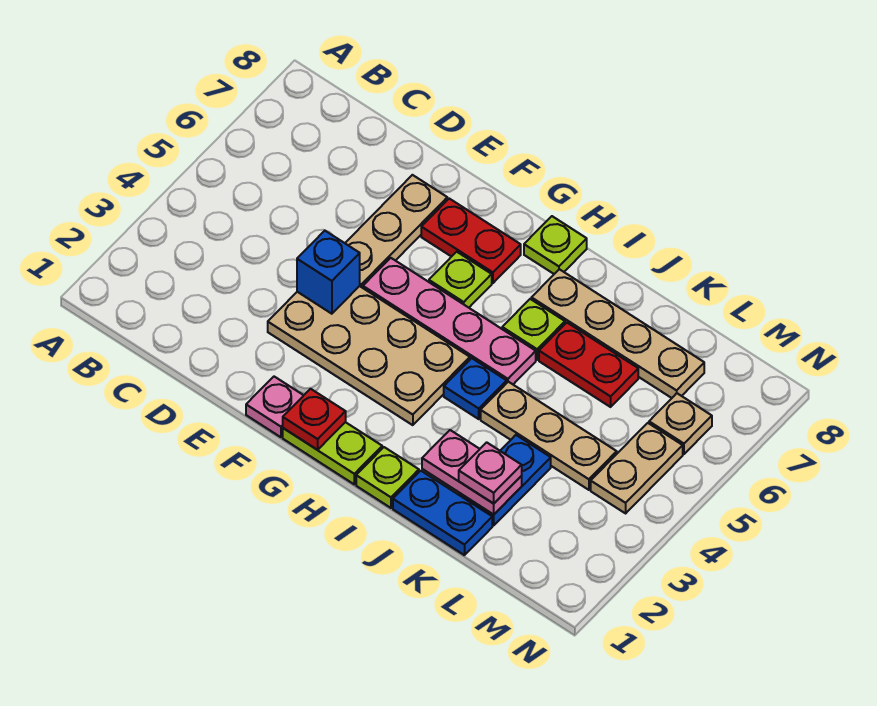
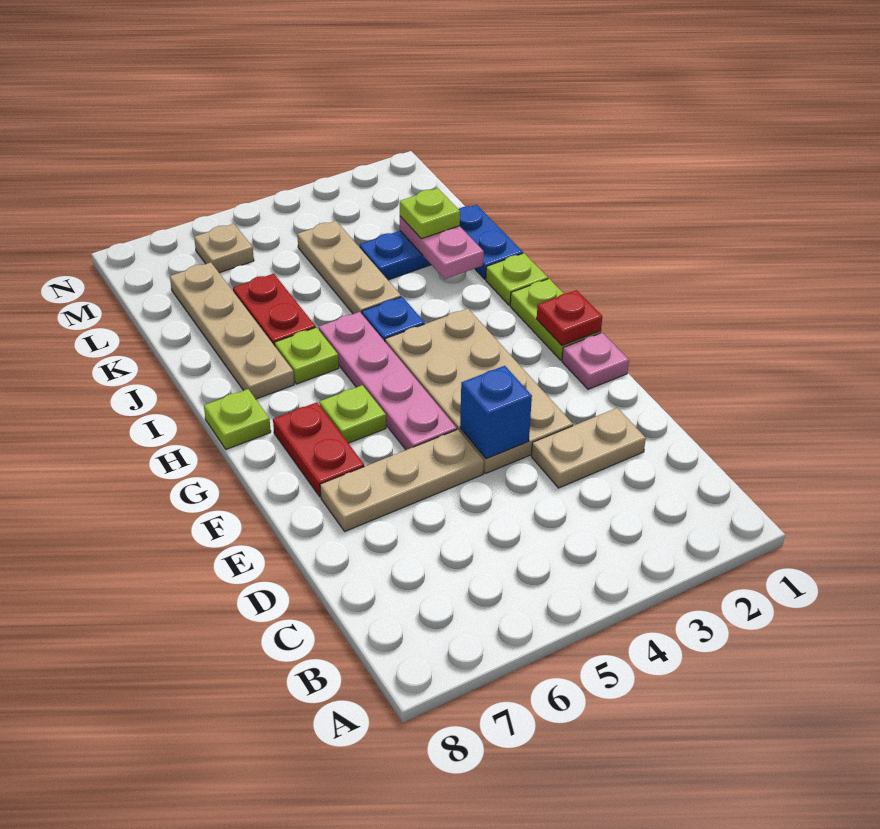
pink plate K2 level 3 -> lime plate K2 level 3
tan plate M4:M5 level 1 -> tan plate D2:D3 level 1

